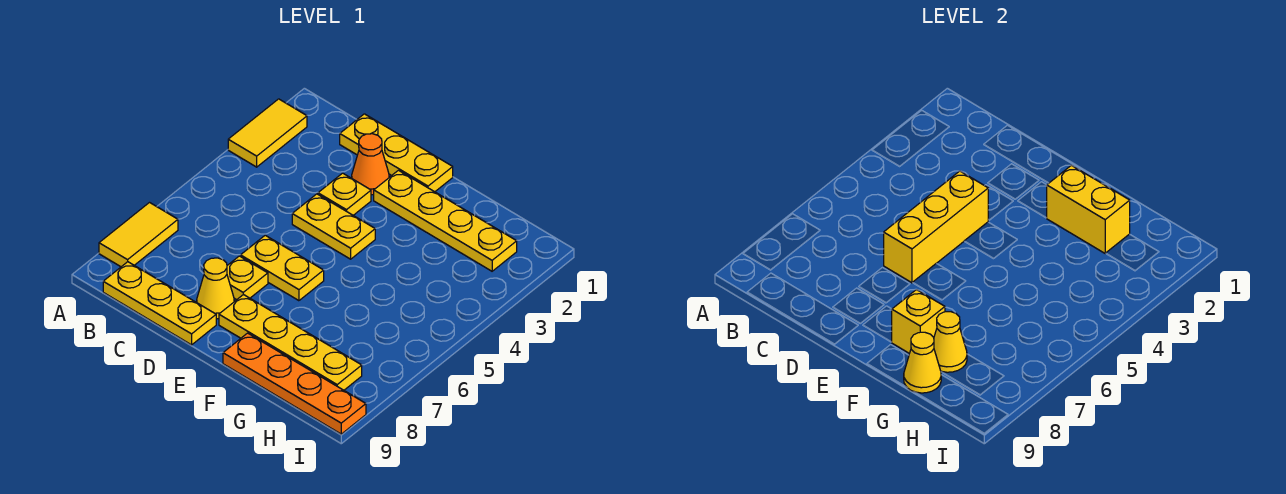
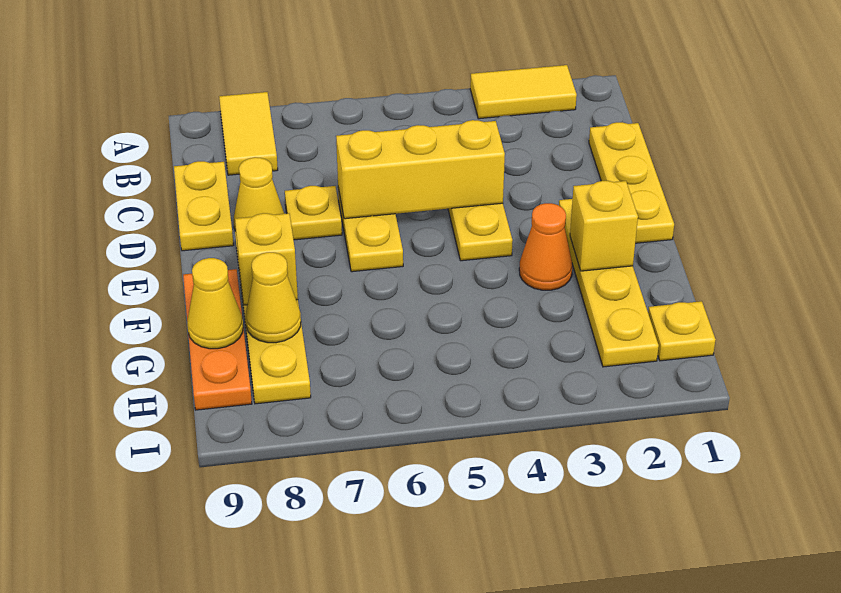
yellow tile A7:A8 level 1 -> yellow tile A8:B8 level 1
yellow plate B9:D9 level 1 -> yellow plate C9:D9 level 1
orange cone D2 level 1 -> orange cone F3 level 1
yellow plate D3 level 1 -> yellow plate H1 level 1
yellow brick F2:G2 level 2 -> yellow brick F2 level 2
orange plate F9:I9 level 1 -> orange plate F9:H9 level 1

